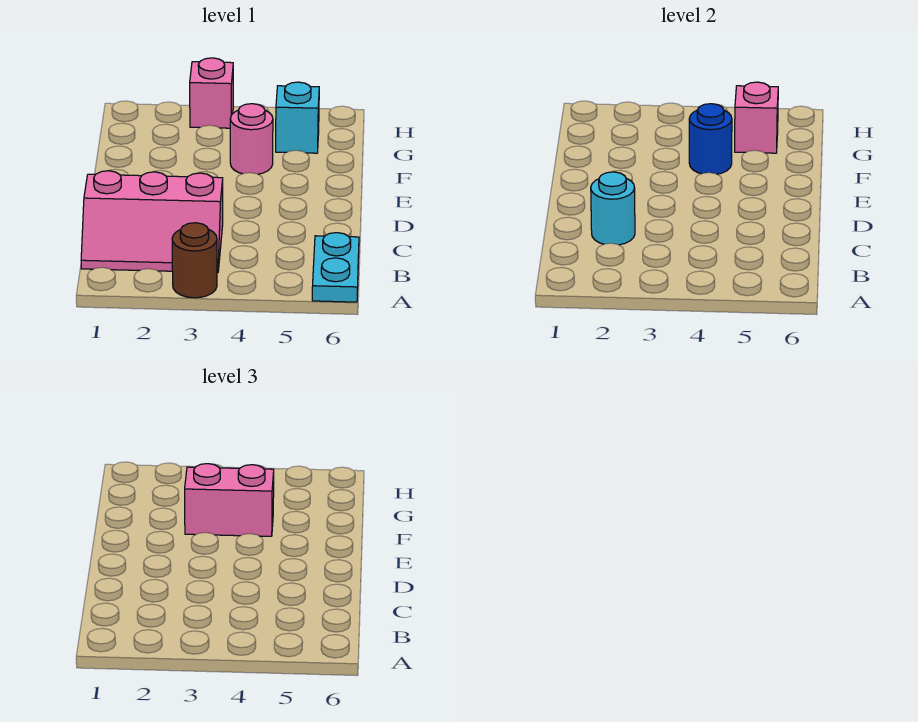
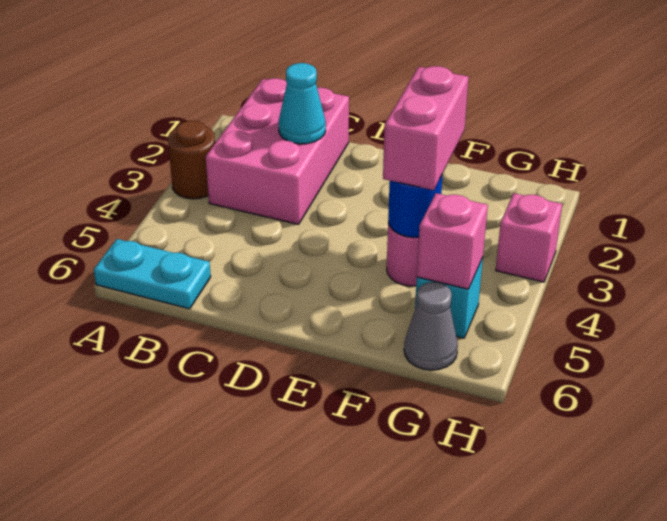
pink slope B1:C3 level 1 top C -> pink brick B1:C3 level 1
cyan round brick C2 level 2 -> cyan cone C2 level 2
none -> grey cone G6 level 1

